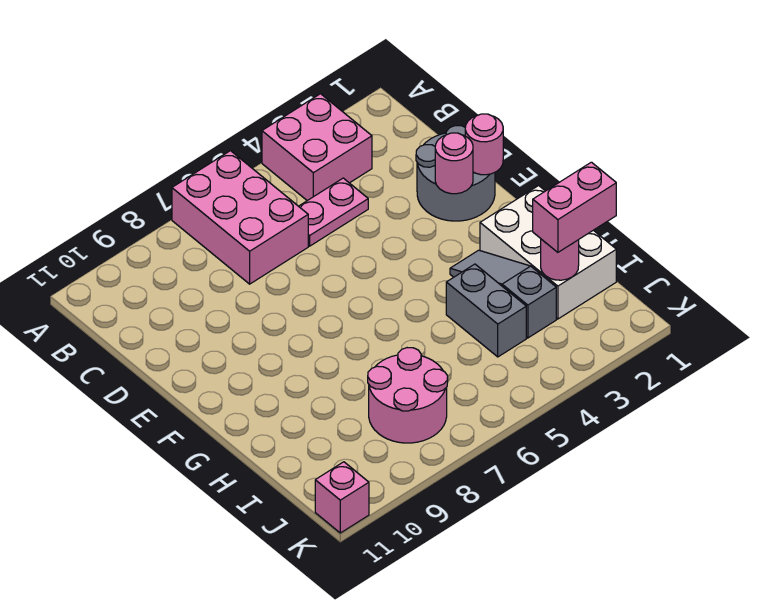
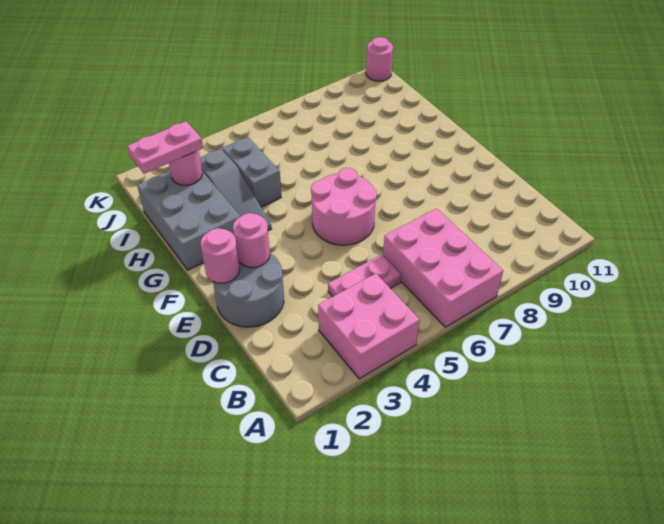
white brick G1:I2 level 1 -> grey brick G1:I2 level 1
pink brick I1:I2 level 3 -> pink plate I1:I2 level 3
pink round brick I7:J8 level 1 -> pink round brick E5:F6 level 1
pink brick K11 level 1 -> pink round brick K11 level 1

